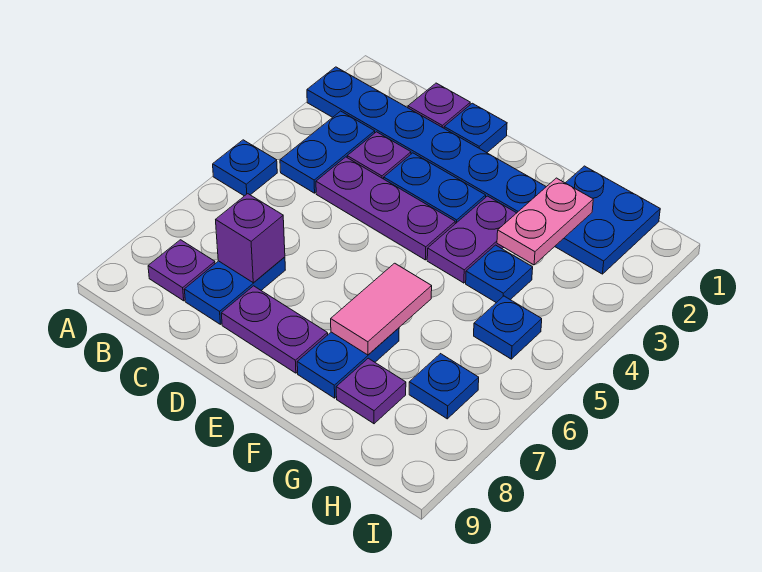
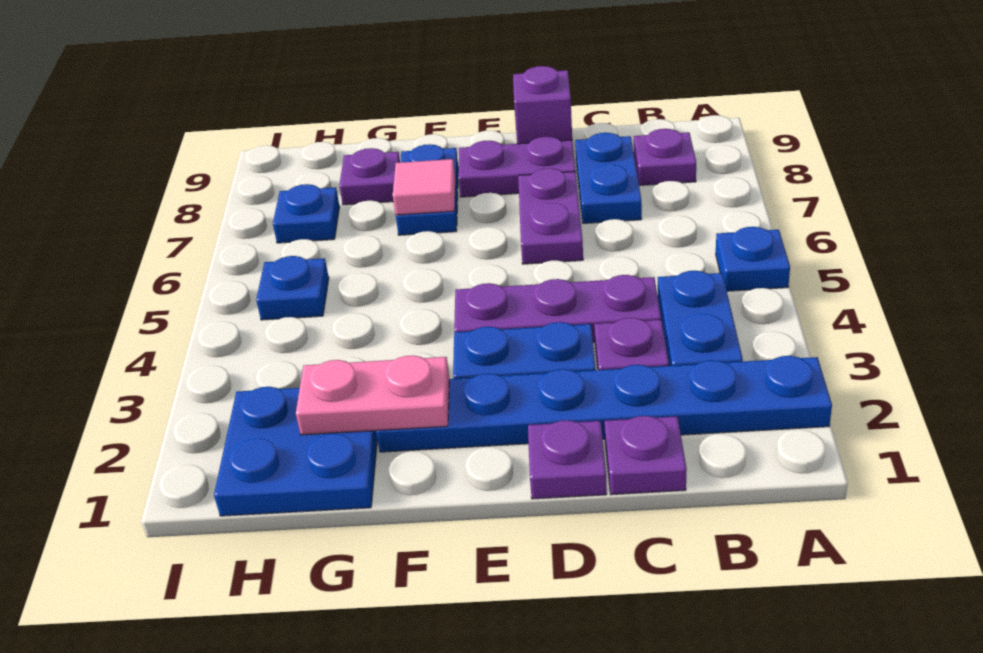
purple brick C7 level 2 -> purple brick D9 level 1
blue plate D1 level 1 -> purple plate D1 level 1
purple plate F3:F4 level 1 -> purple plate D6:D7 level 1
pink tile F6:F7 level 2 -> pink tile F7 level 2
pink plate G2:G3 level 2 -> pink plate F2:G2 level 2
blue plate G4 level 1 -> none

